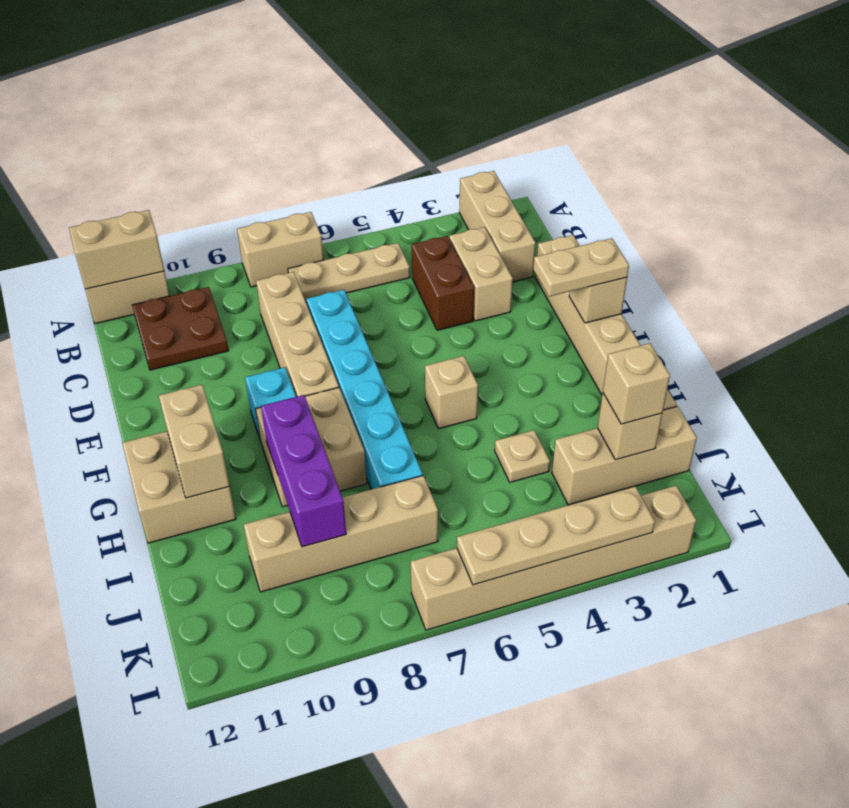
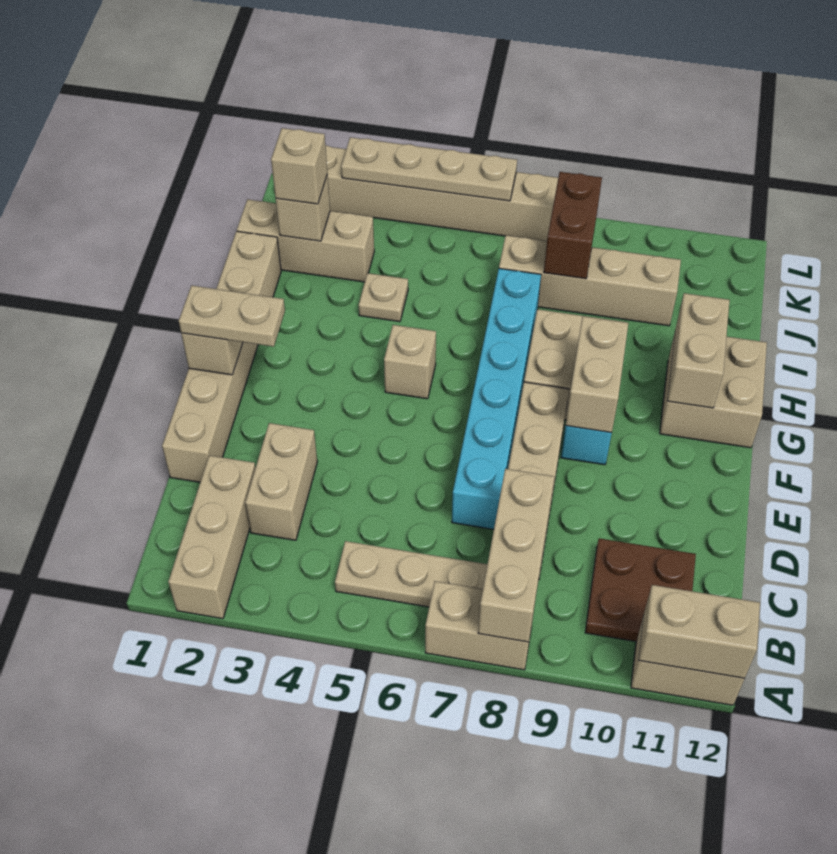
none -> tan brick A8:C8 level 2
brown brick C4:D4 level 1 -> brown brick J8:K8 level 2
none -> tan brick F9:G9 level 2
purple brick H9:J9 level 2 -> none

